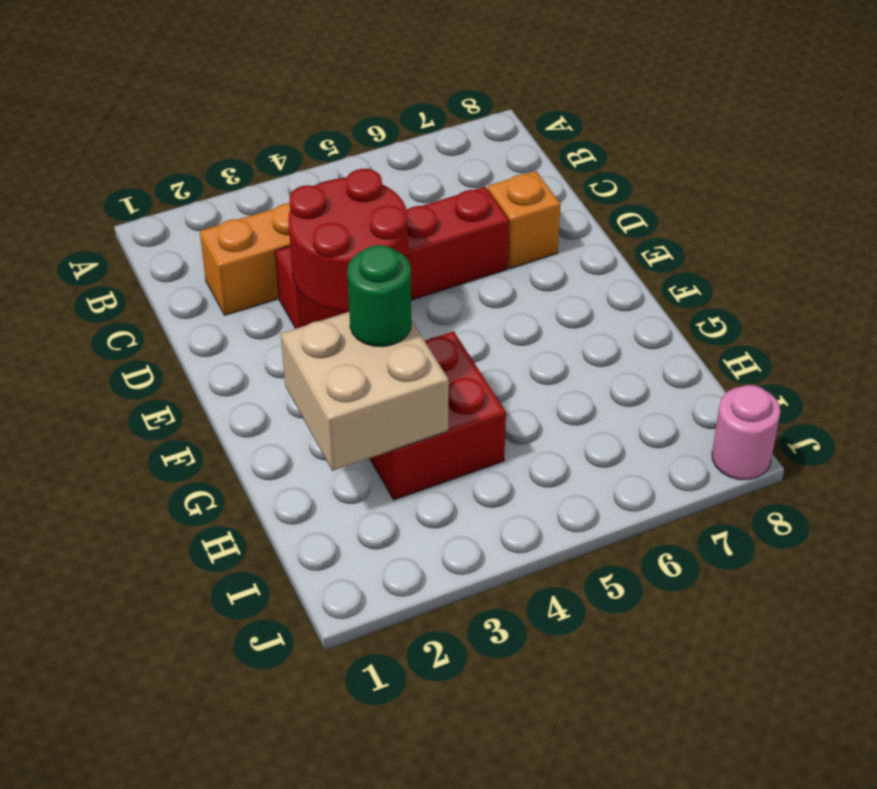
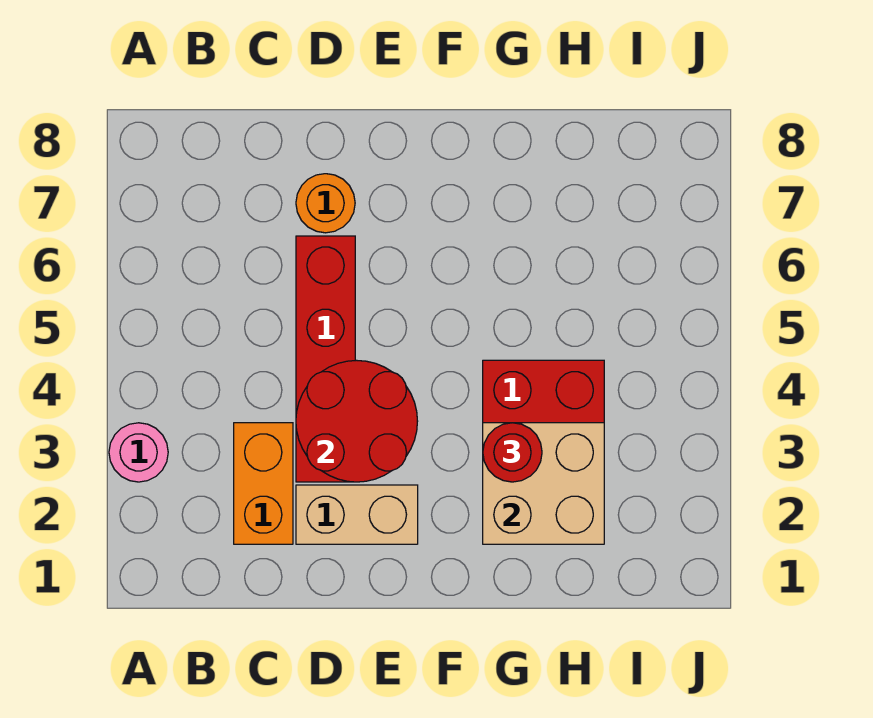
none -> tan brick D2:E2 level 1
orange brick D7 level 1 -> orange round brick D7 level 1
green round brick G3 level 3 -> red round brick G3 level 3
pink round brick J8 level 1 -> pink round brick A3 level 1

